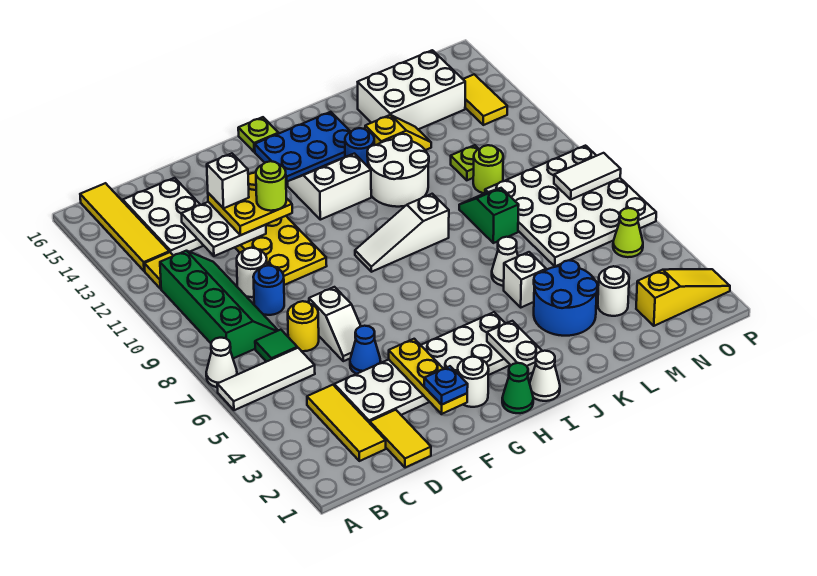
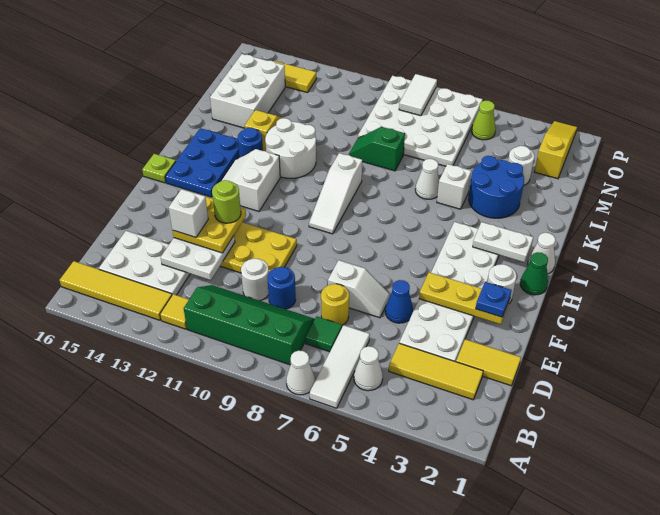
none -> white cone B5 level 1
lime round brick M10 level 1 -> none
lime plate M11 level 1 -> none

